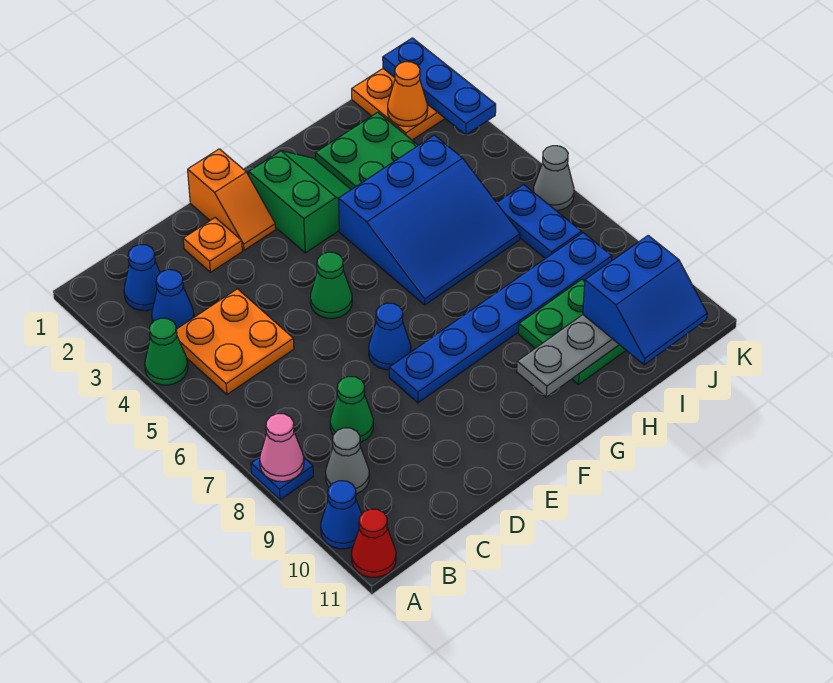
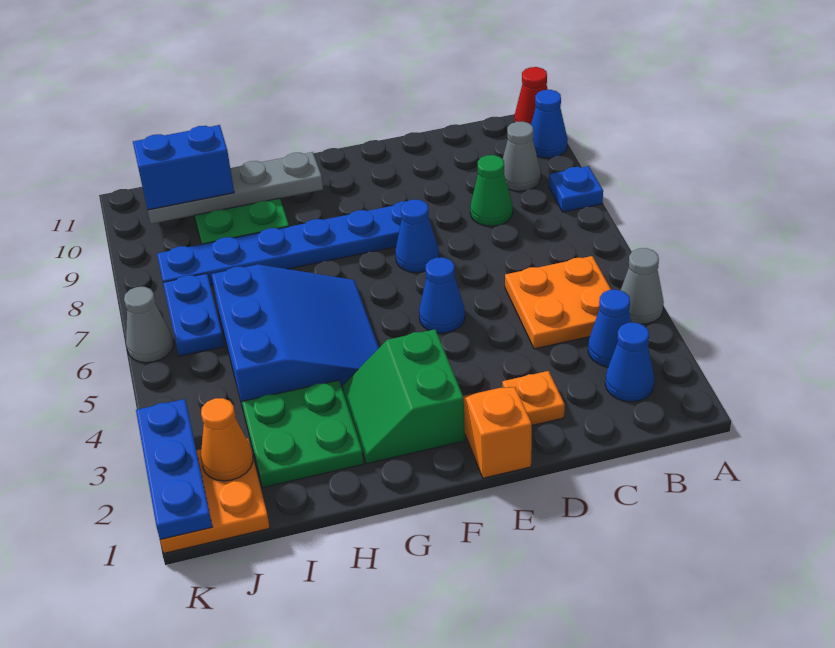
green cone A4 level 1 -> grey cone A4 level 1
pink cone A8 level 2 -> none
green cone E5 level 1 -> blue cone E5 level 1
blue slope G4:I6 level 1 top 4 -> blue slope G4:I6 level 1 top I

